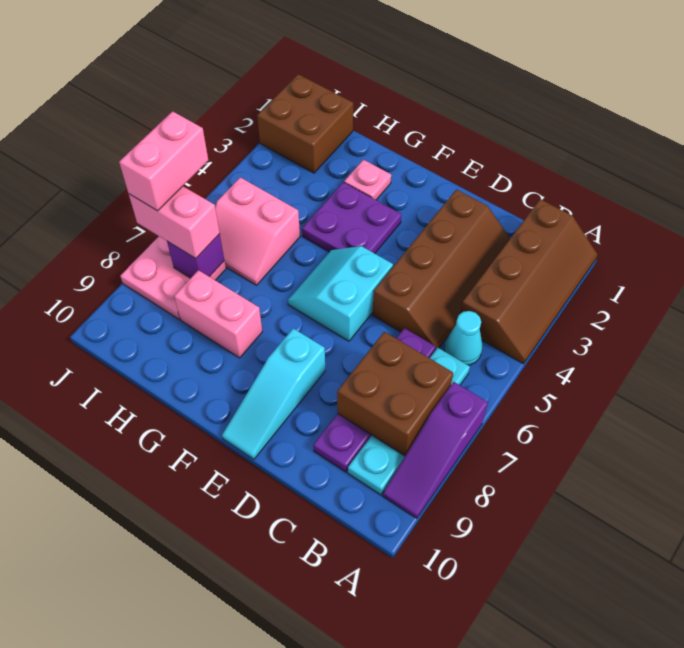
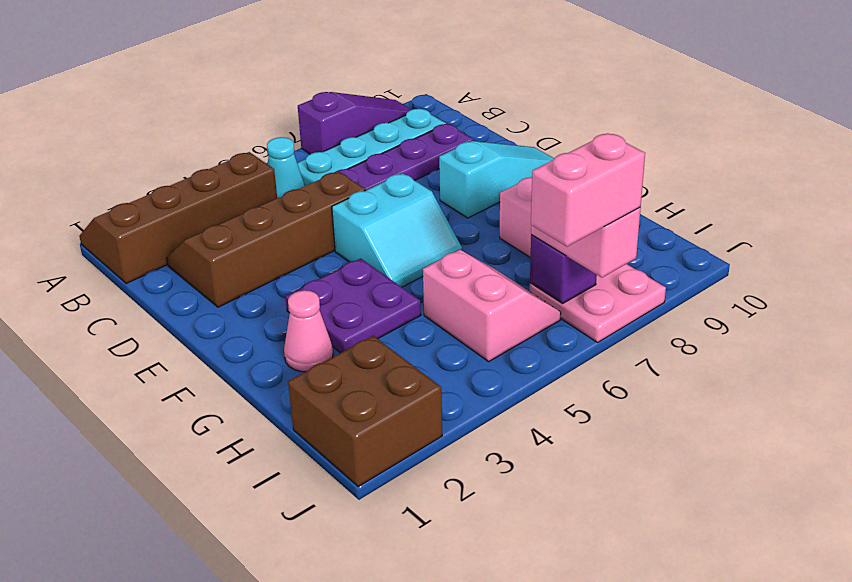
brown brick B7:C8 level 2 -> none
pink plate G2 level 1 -> pink cone G2 level 1

